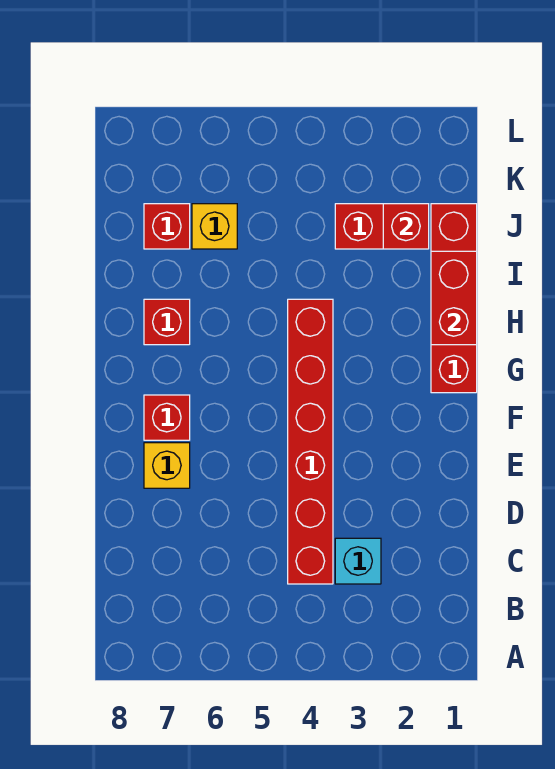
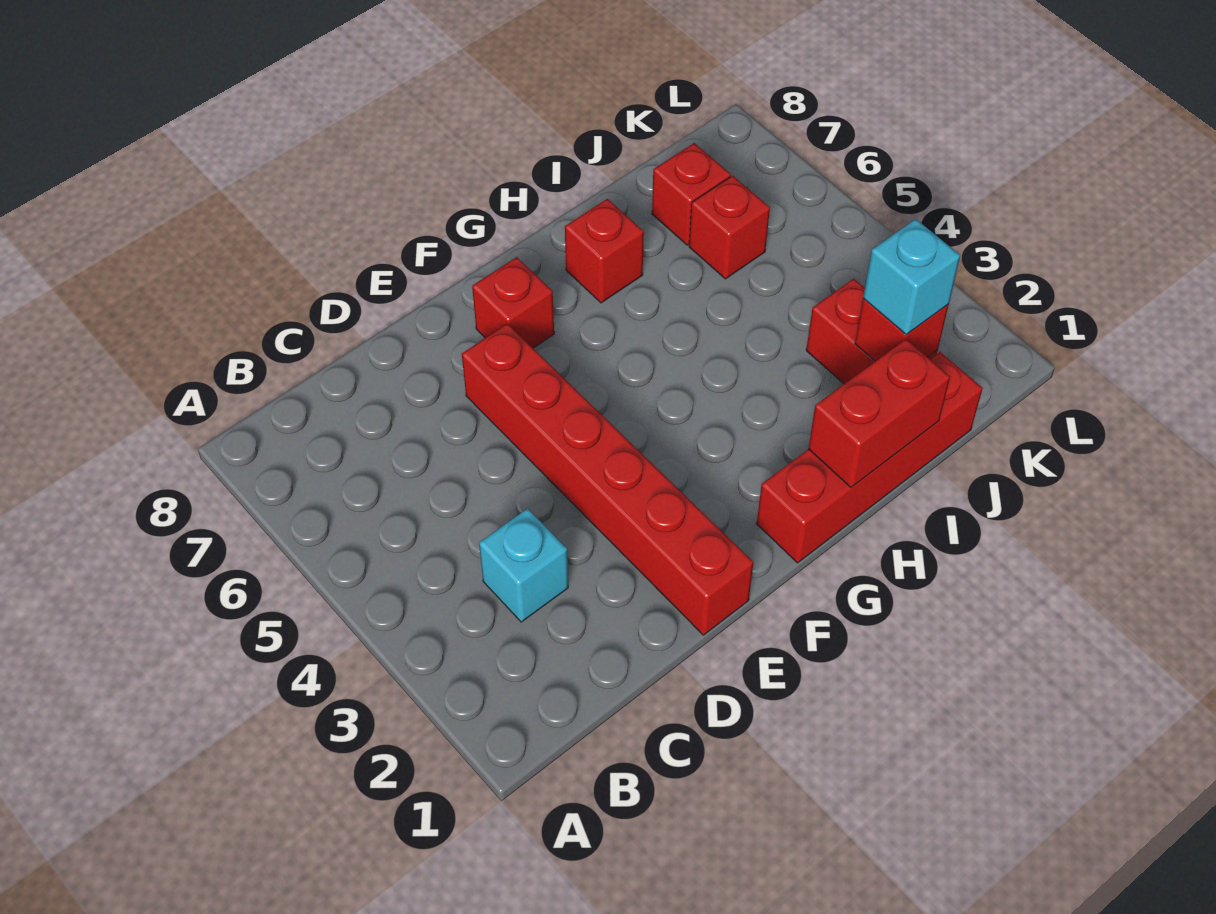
red brick C4:H4 level 1 -> red brick E1:E6 level 1
yellow brick E7 level 1 -> none
none -> cyan brick J2 level 3
yellow brick J6 level 1 -> red brick J6 level 1

